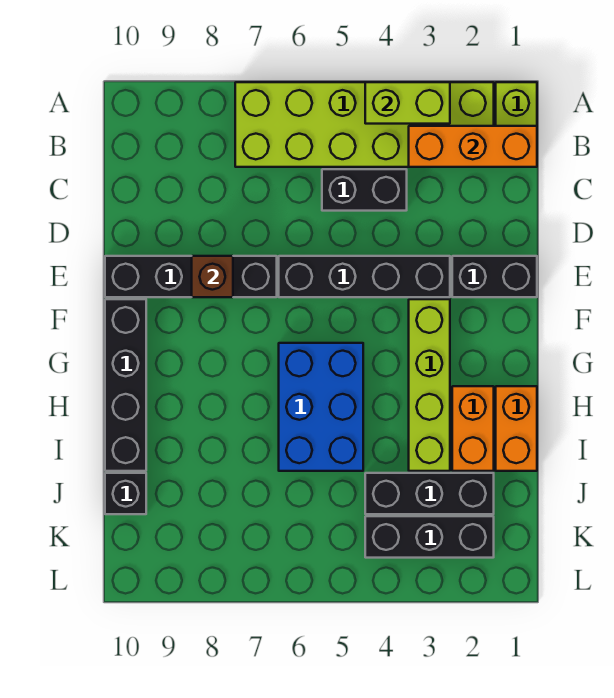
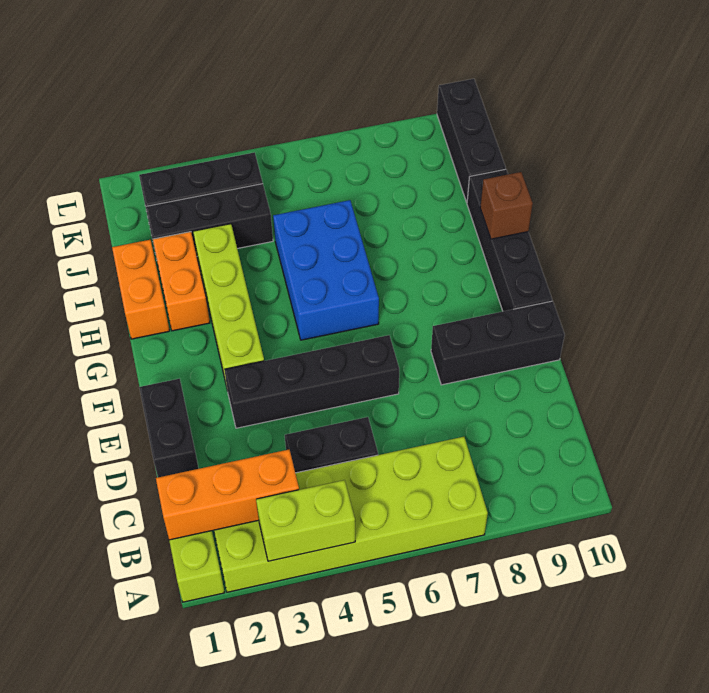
black brick E1:E2 level 1 -> black brick D1:E1 level 1
black brick E7:E10 level 1 -> black brick E8:E10 level 1
brown brick E8 level 2 -> brown brick H10 level 2
black brick J10 level 1 -> black brick J10:L10 level 1

